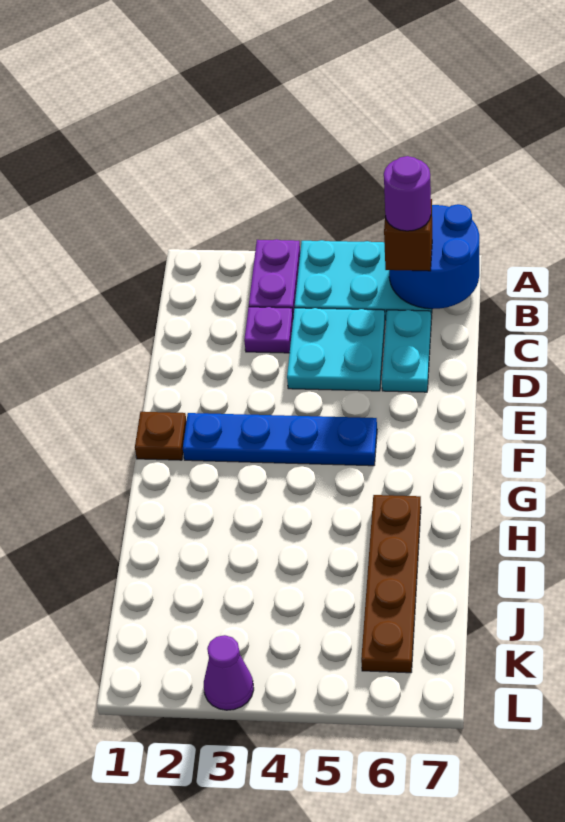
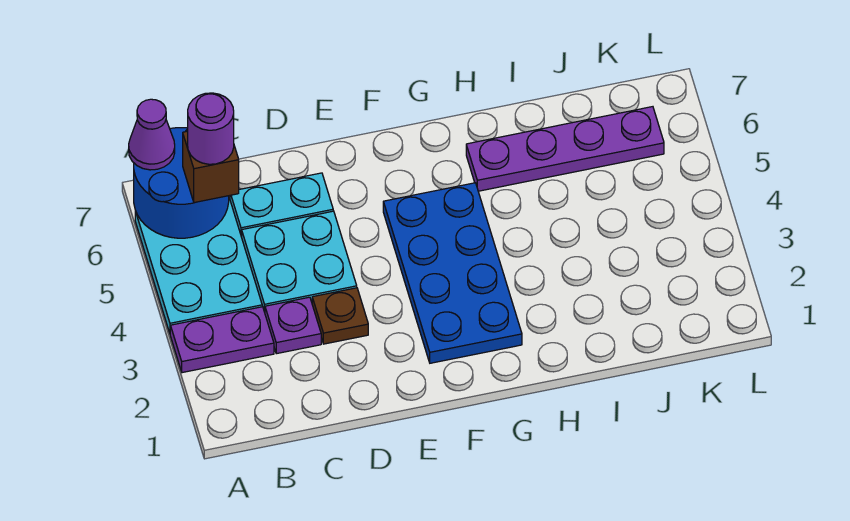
brown plate F1 level 1 -> brown plate D3 level 1
blue plate F2:F5 level 1 -> blue plate F2:G5 level 1
brown plate H6:K6 level 1 -> purple plate H6:K6 level 1
purple cone L3 level 1 -> purple cone A7 level 3

